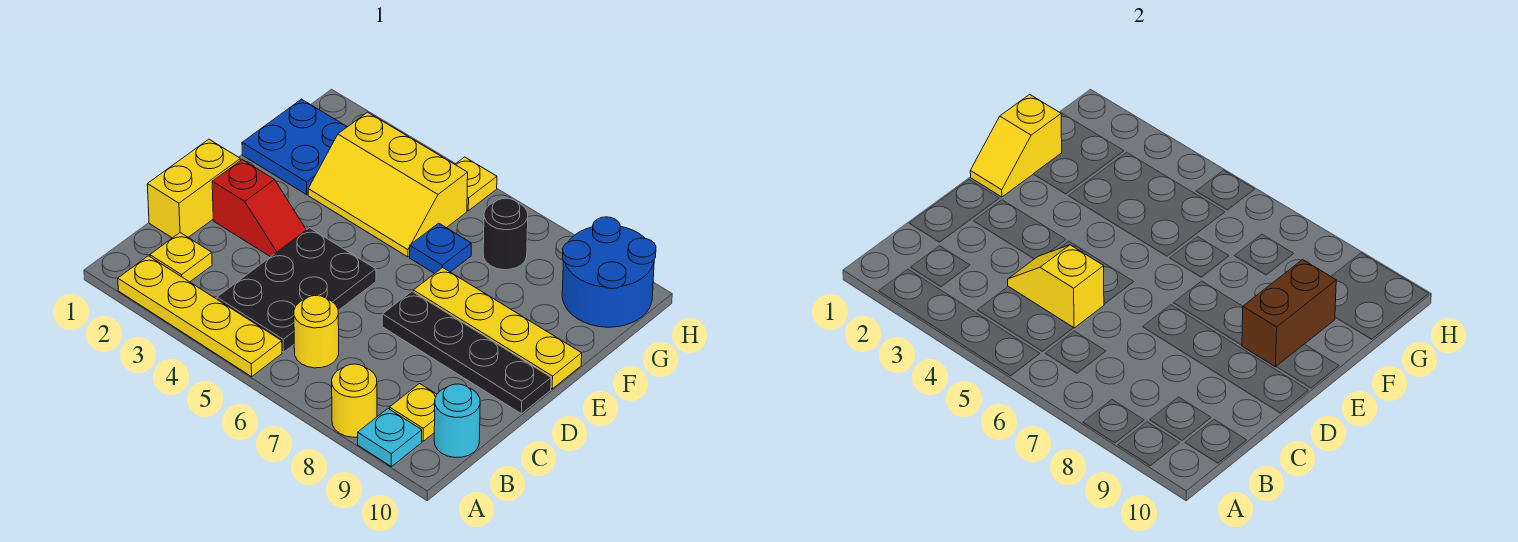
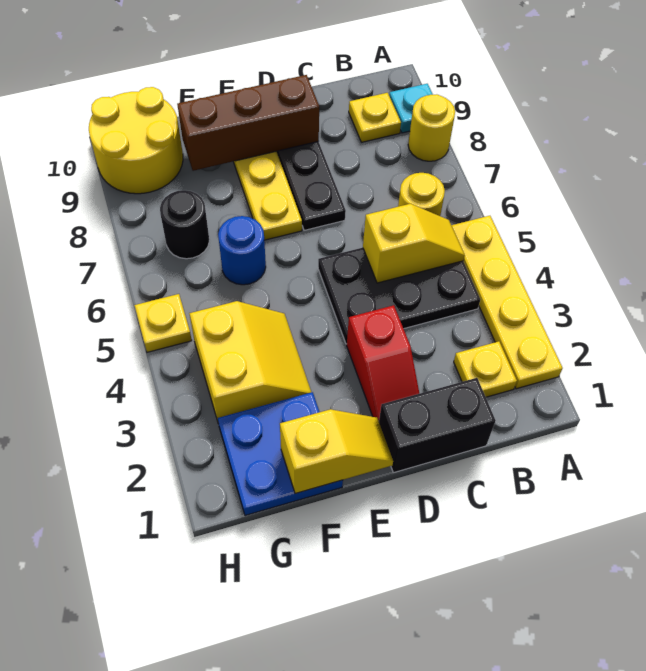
cyan round brick B10 level 1 -> none
yellow brick C1:D1 level 1 -> black brick C1:D1 level 1
yellow slope C4:C5 level 2 top 5 -> yellow slope B5:C5 level 2 top C
red slope D2:D3 level 1 top 2 -> red slope D2:D3 level 1 top 3
brown brick E9:F9 level 2 -> brown brick D9:F9 level 2
yellow slope F3:G5 level 1 top G -> yellow slope F3:G4 level 1 top G
blue plate F6 level 1 -> blue round brick F6 level 1
blue round brick G9:H10 level 1 -> yellow round brick G9:H10 level 1

